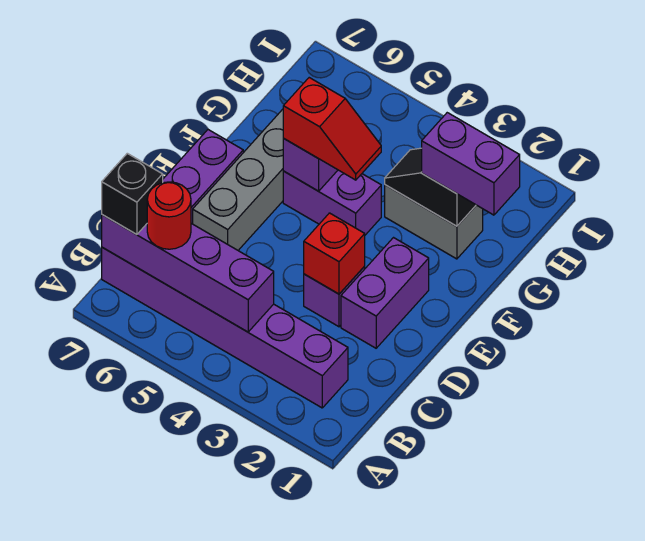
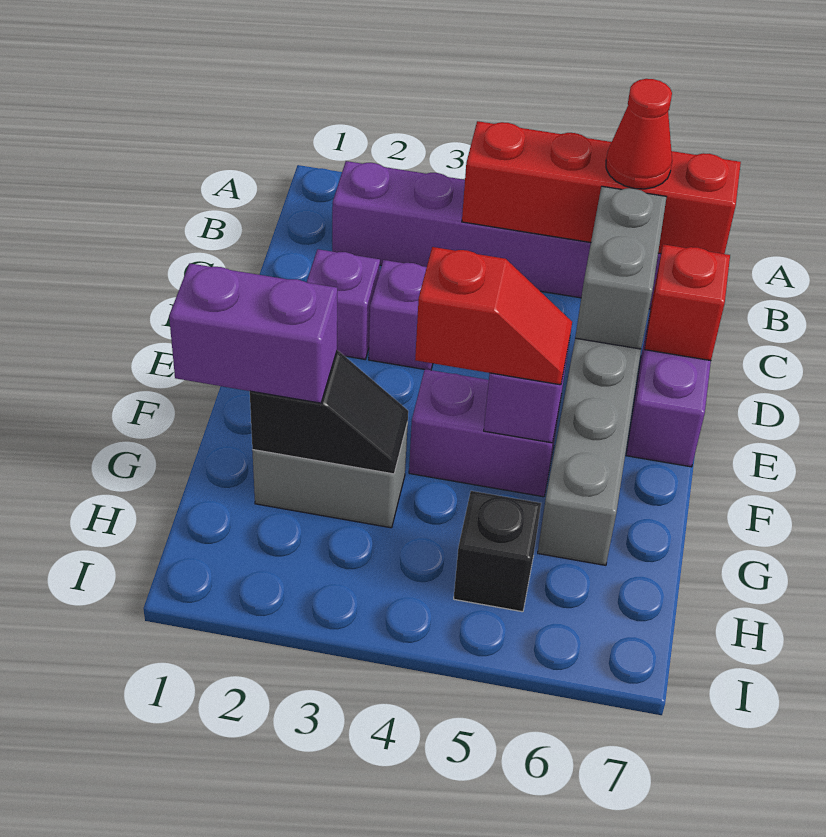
purple brick B4:B7 level 2 -> red brick B4:B7 level 2
red round brick B6 level 3 -> red cone B6 level 3
black brick B7 level 3 -> black brick H5 level 1
none -> grey brick C6:D6 level 2
purple brick D2:E2 level 1 -> purple brick D2 level 1
red brick D3 level 2 -> red brick D7 level 2
red slope F4:F5 level 3 top 5 -> red slope F4:F5 level 3 top 4

